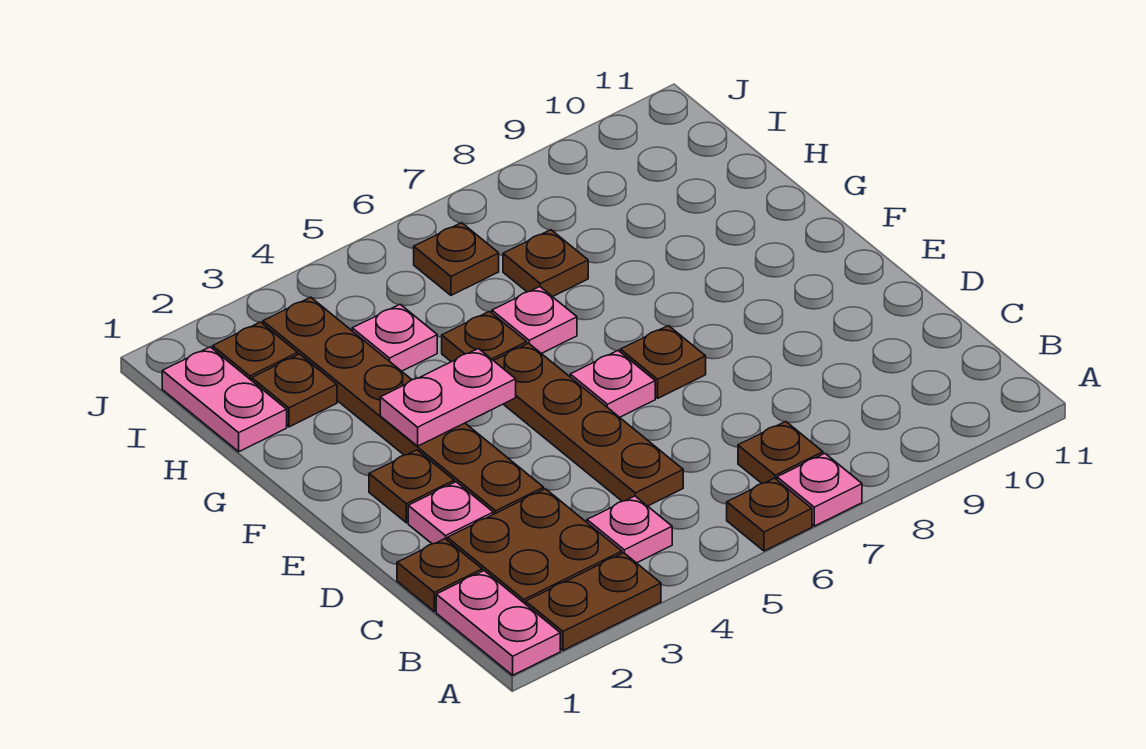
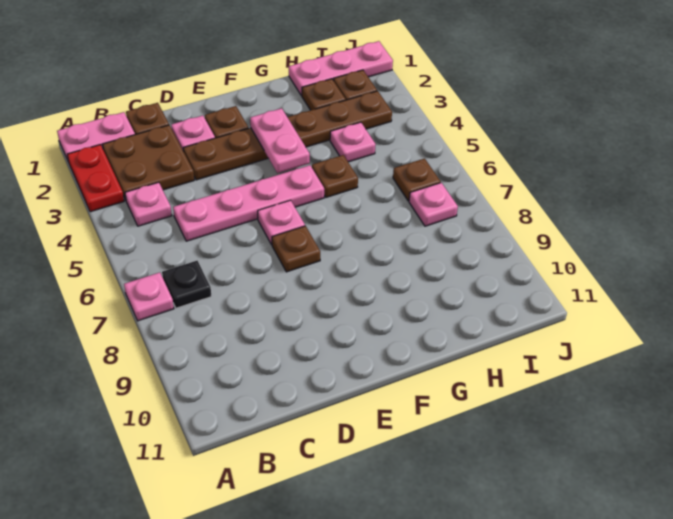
brown plate A2:A3 level 1 -> red plate A2:A3 level 1
brown plate A6 level 1 -> none
brown plate B7 level 1 -> black plate B7 level 1
brown plate C5:F5 level 1 -> pink plate C5:F5 level 1
pink plate G6 level 1 -> pink plate I7 level 1
pink plate H1:I1 level 1 -> pink plate H1:J1 level 1
brown plate H7 level 1 -> none

